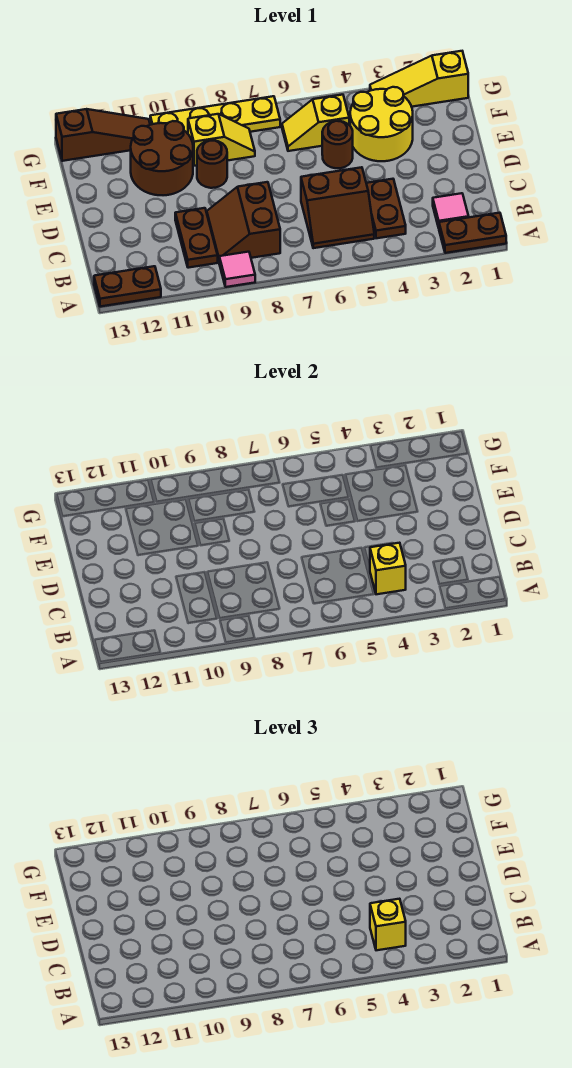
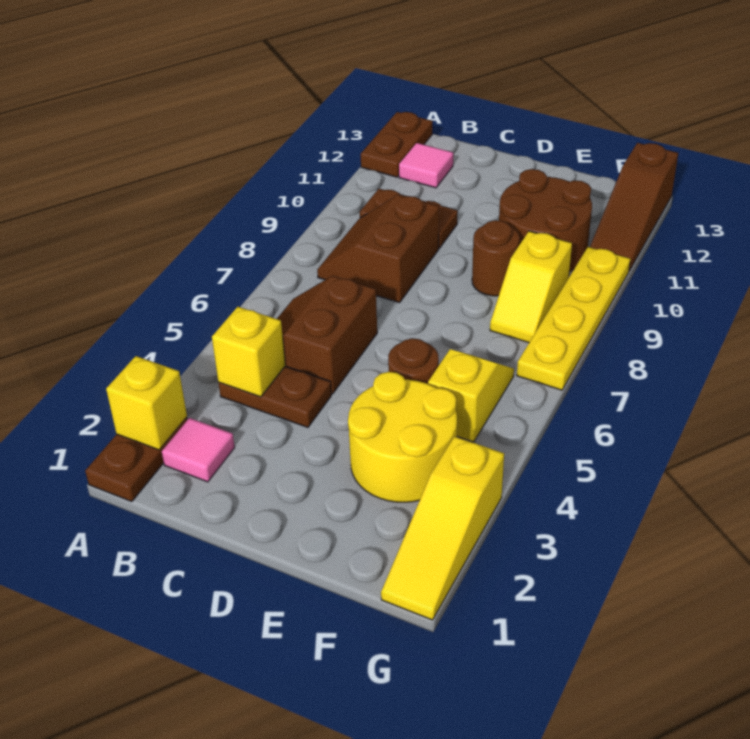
pink tile A9 level 1 -> pink tile B12 level 1
yellow brick B4 level 3 -> yellow brick A2 level 2
brown slope B8:C9 level 1 top 8 -> brown slope B8:C9 level 1 top C
yellow slope G1:G3 level 1 top 1 -> yellow slope G1:G3 level 1 top 3

